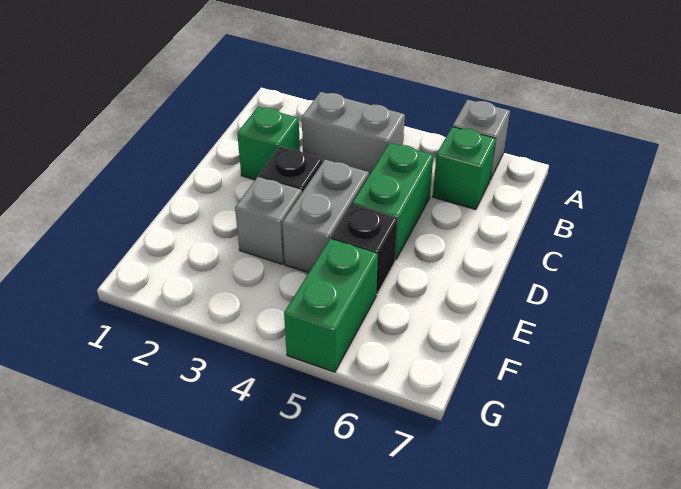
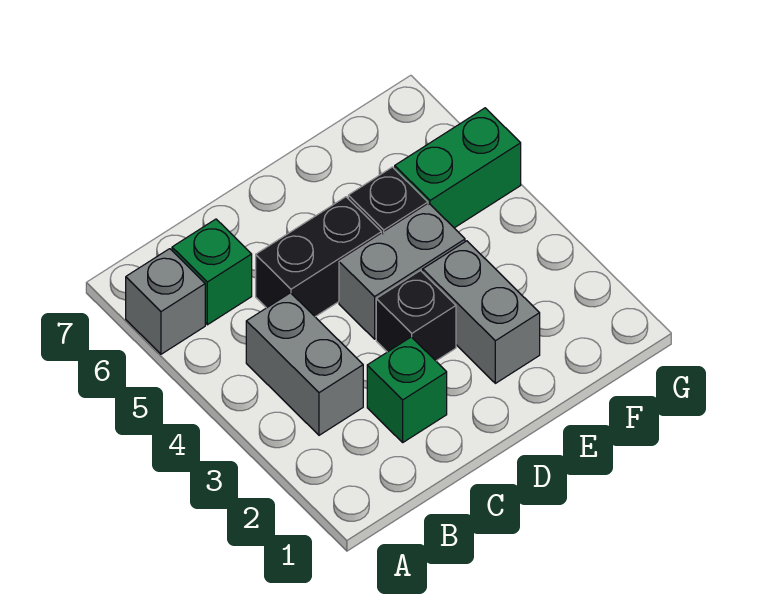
green brick C5:D5 level 1 -> black brick C5:D5 level 1
grey brick E3 level 1 -> grey brick E2:E3 level 1

